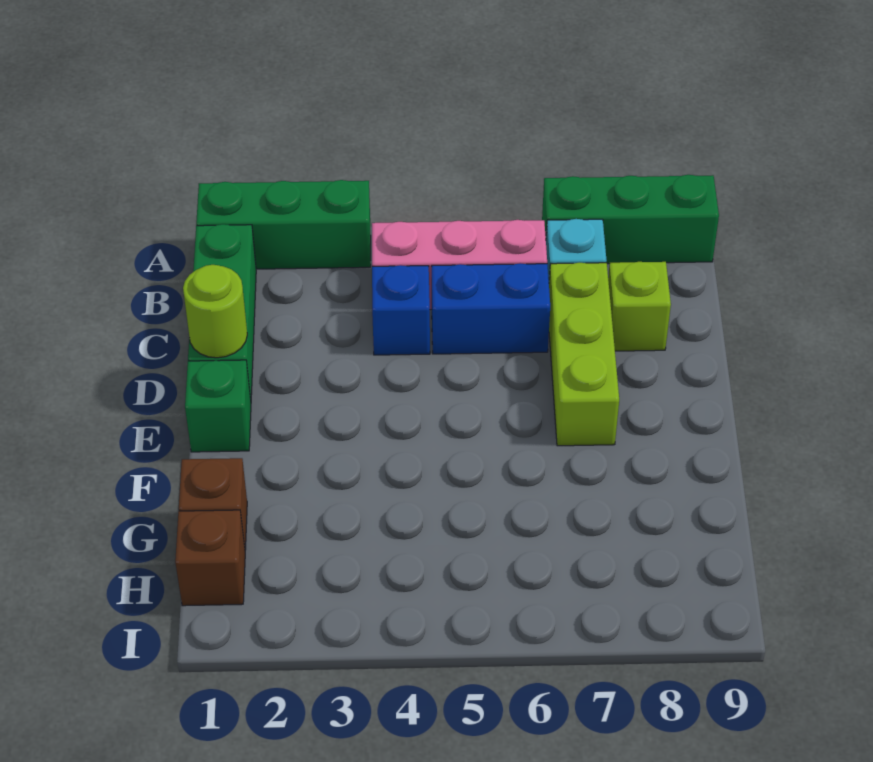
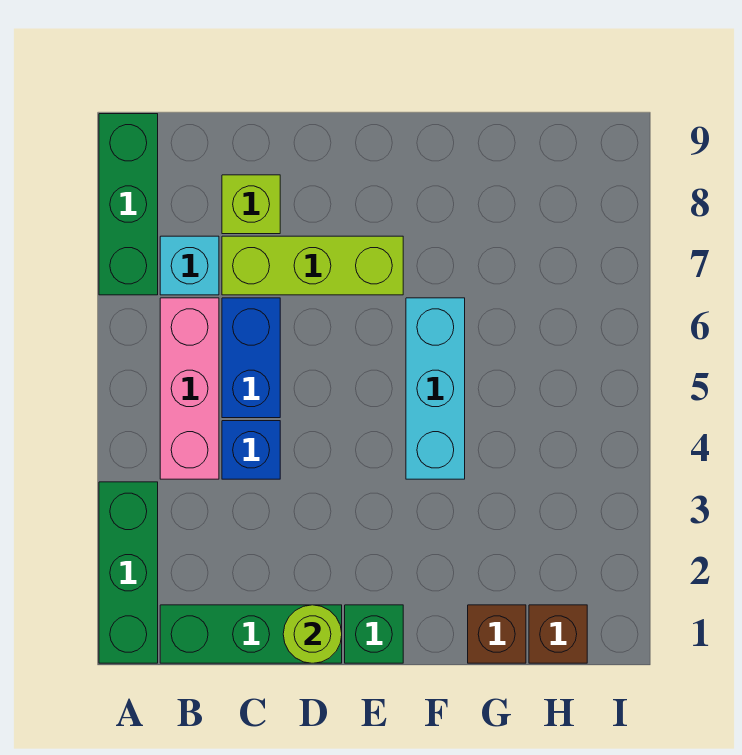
none -> cyan brick F4:F6 level 1

